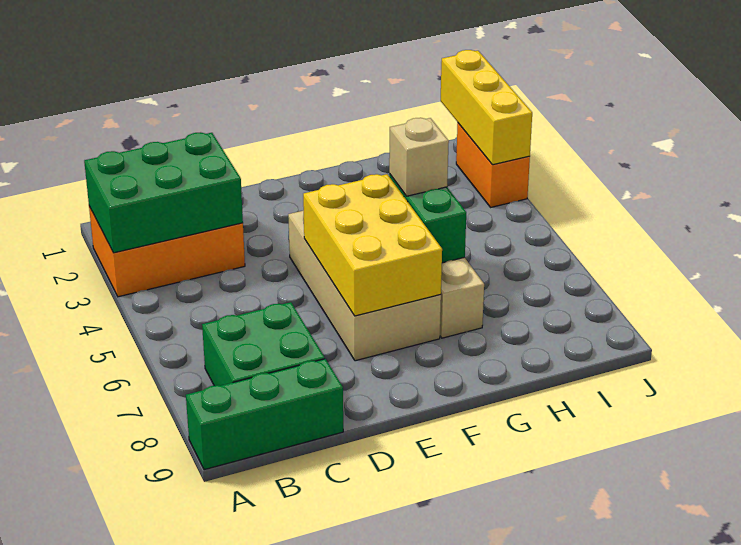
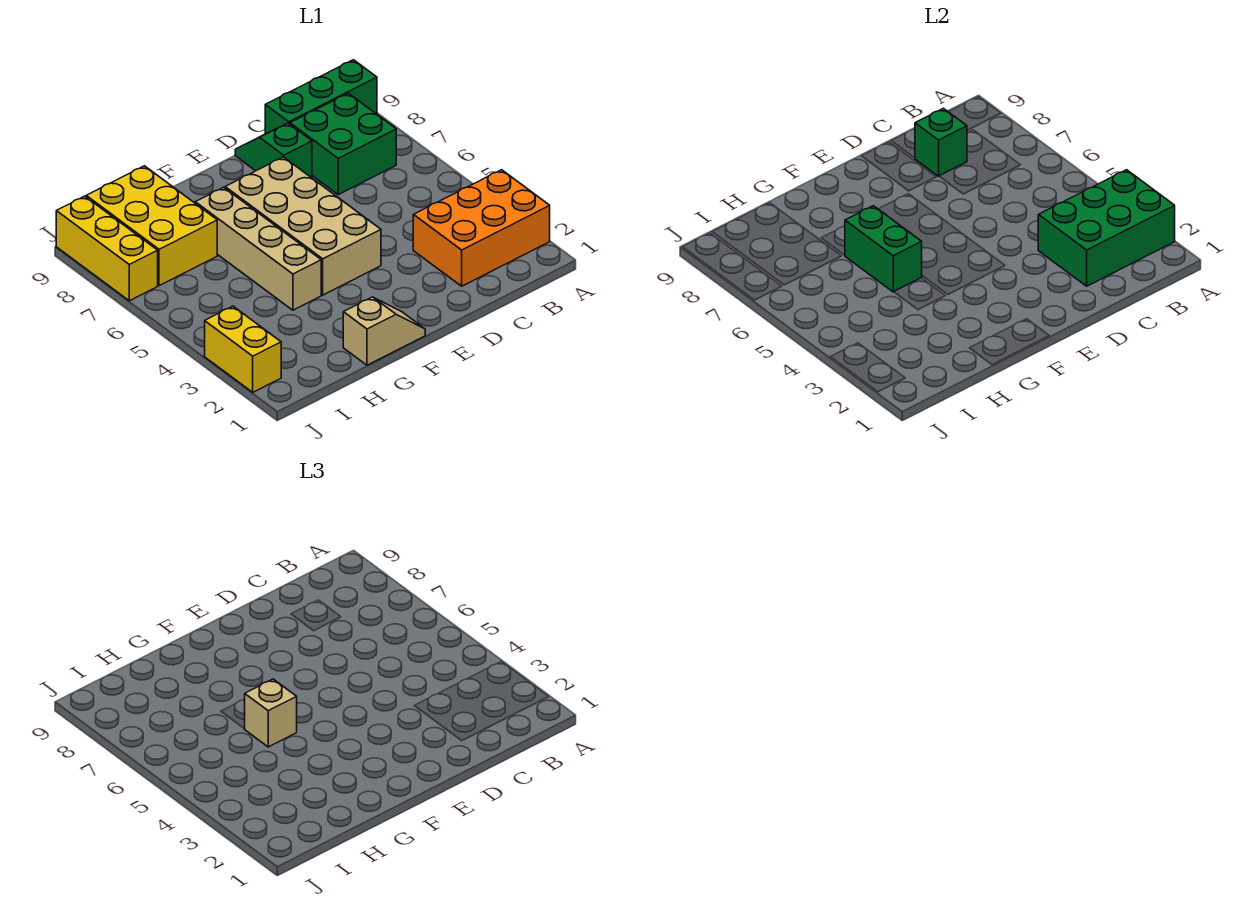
none -> green brick C8 level 2
none -> green slope D8:D9 level 1 top 8
yellow brick E5:F7 level 2 -> yellow brick H7:I9 level 1
none -> tan slope F1:G1 level 1 top G
yellow brick J1:J3 level 2 -> yellow brick J7:J9 level 1
orange brick J2:J3 level 1 -> yellow brick J2:J3 level 1

